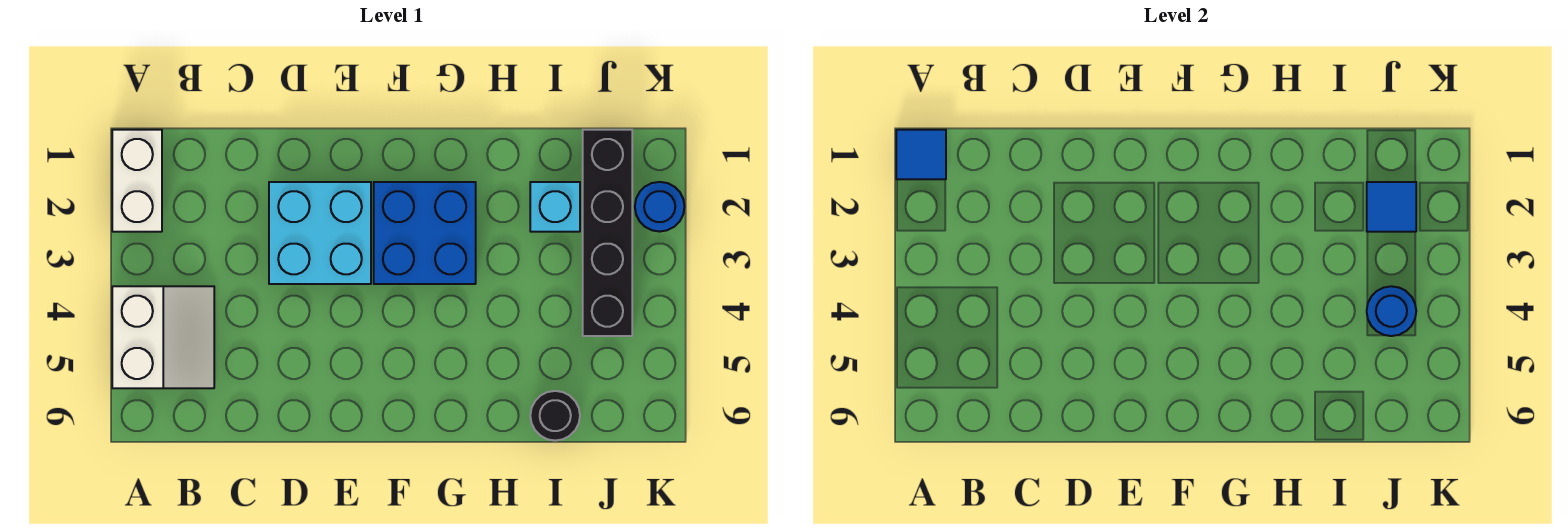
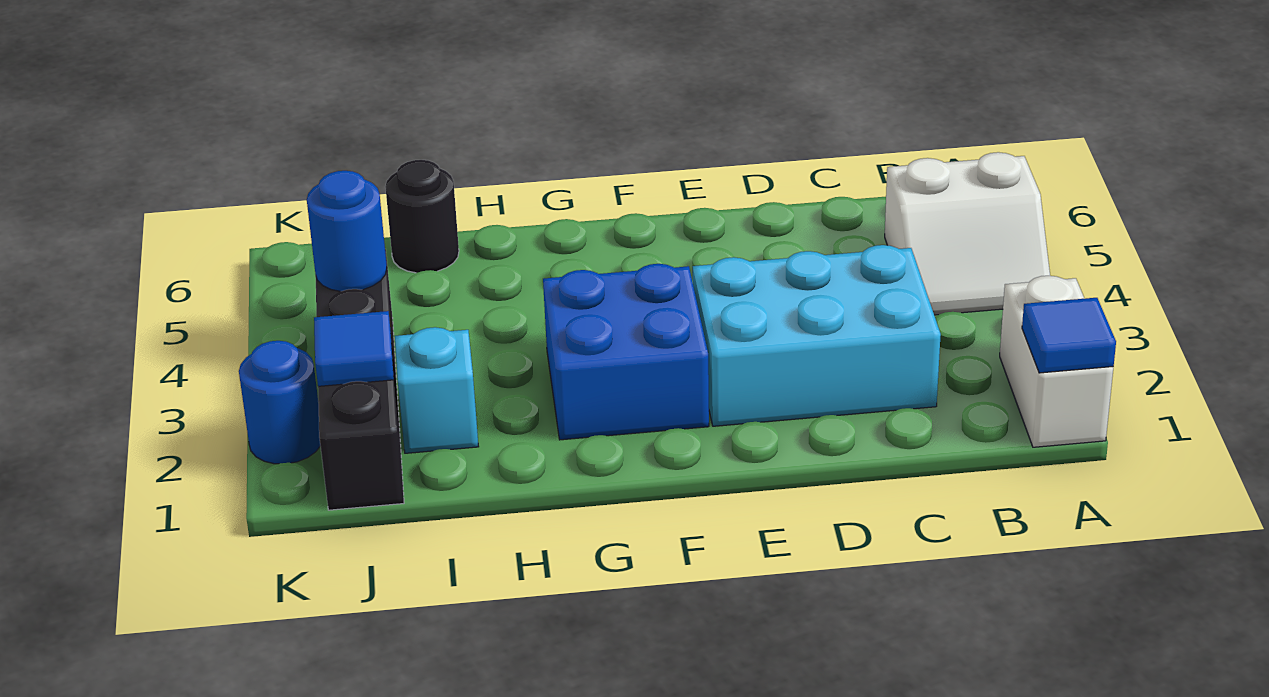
white slope A4:B5 level 1 top A -> white slope A4:B5 level 1 top 5
cyan brick D2:E3 level 1 -> cyan brick C2:E3 level 1

